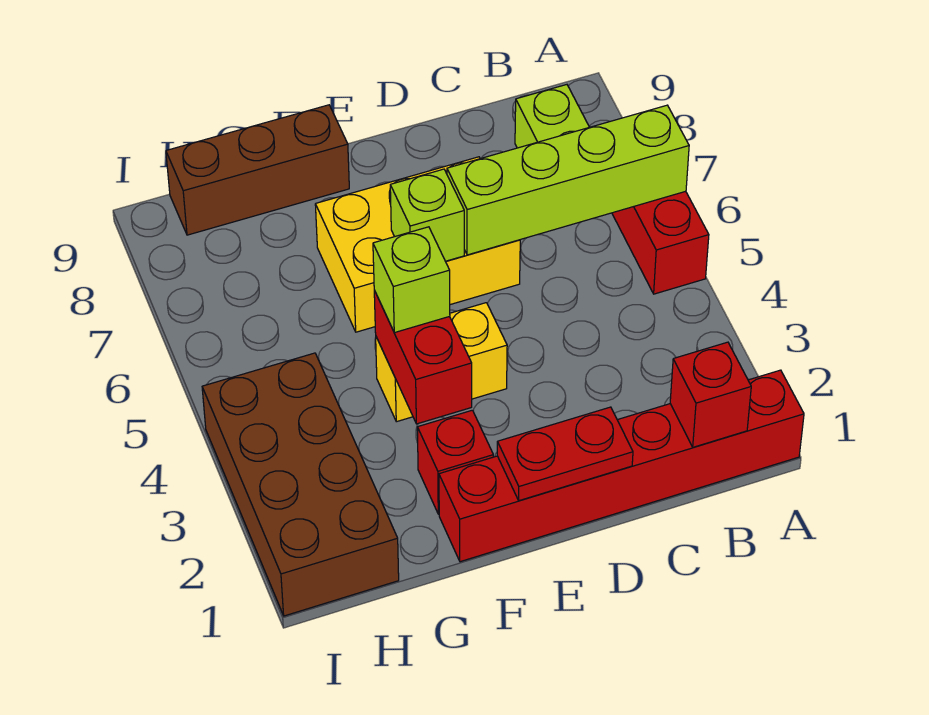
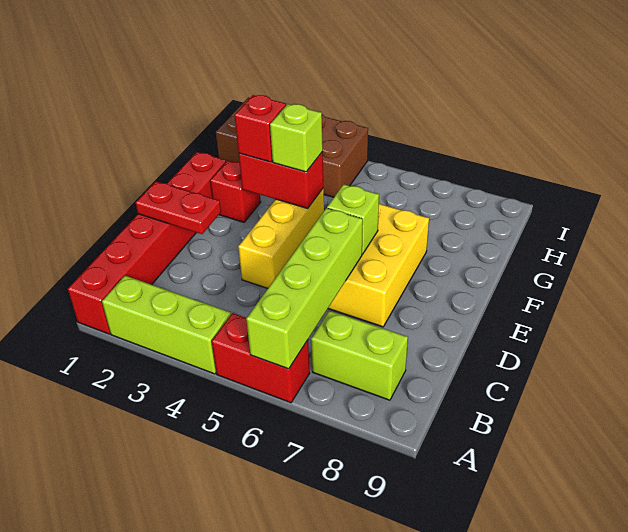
none -> lime brick A2:A4 level 1
red brick B1 level 2 -> red brick F3 level 3
red plate D1:E1 level 2 -> red plate D1:D2 level 2
yellow brick E4:F4 level 1 -> yellow brick D4:F4 level 1
brown brick F9:H9 level 1 -> none

